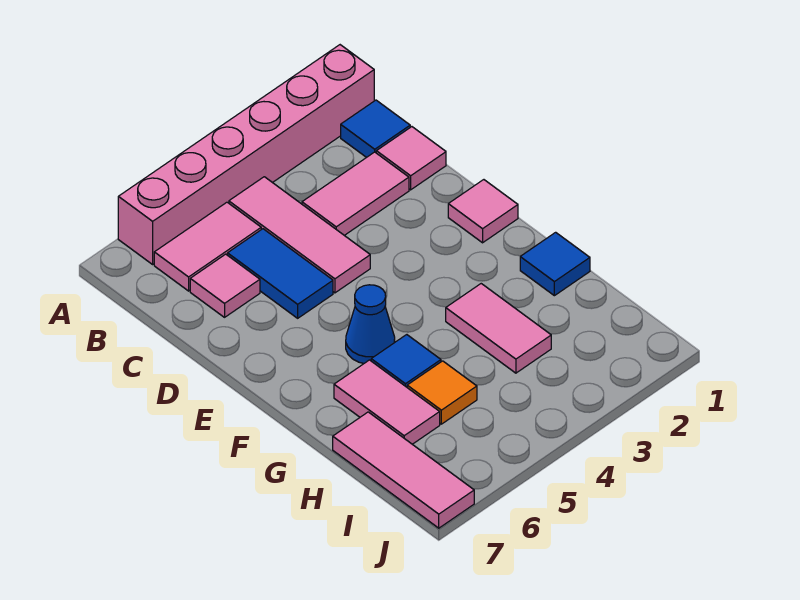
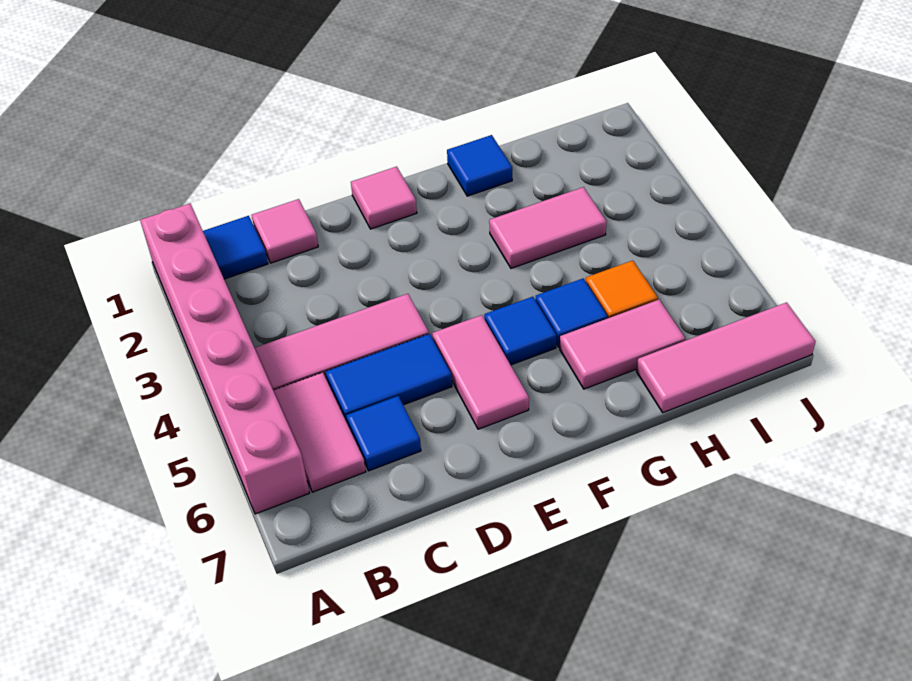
pink tile C2:C3 level 1 -> pink tile E5:E6 level 1
pink tile C6 level 1 -> blue tile C6 level 1
blue cone F5 level 1 -> blue tile F5 level 1

